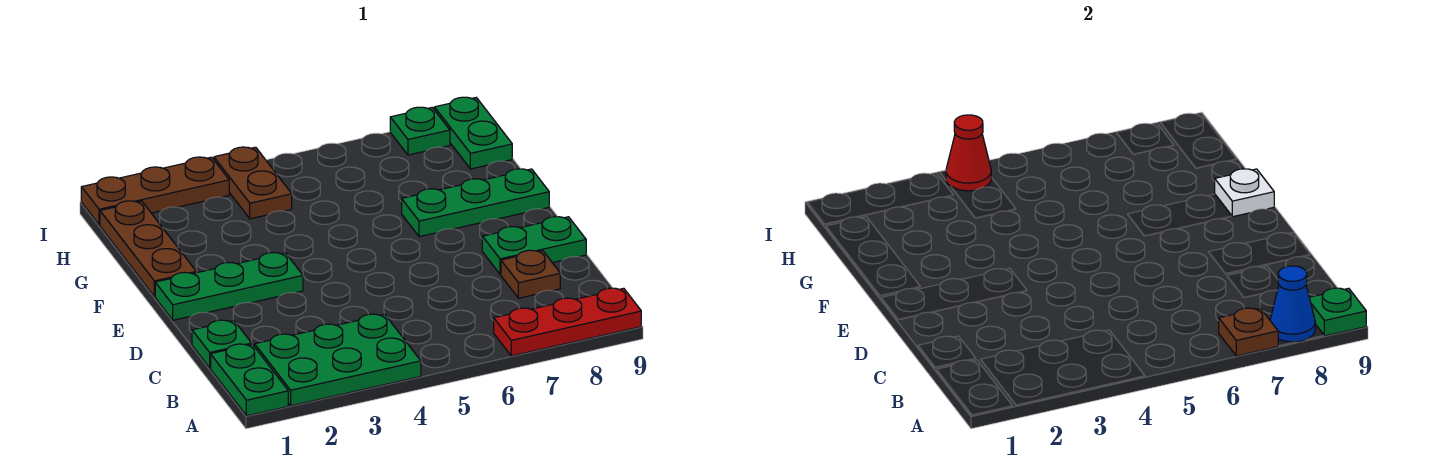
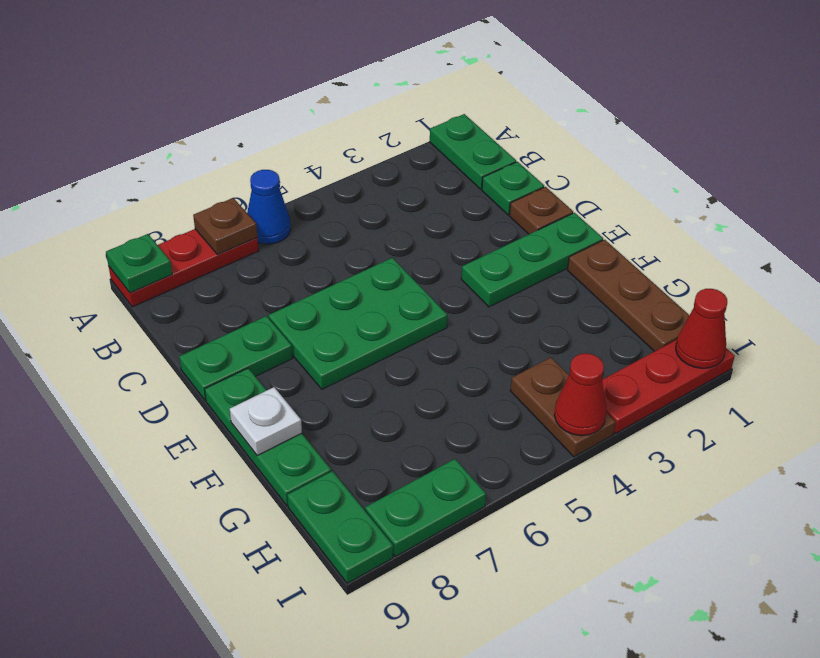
green plate A2:B4 level 1 -> green plate D5:E7 level 1
blue cone A8 level 2 -> blue cone A6 level 1
brown plate C8 level 1 -> brown plate D1 level 1
green plate F7:F9 level 1 -> green plate E9:G9 level 1
brown plate I1:I3 level 1 -> red plate I1:I3 level 1
none -> red cone I1 level 2
green plate I8 level 1 -> green plate I7:I8 level 1

